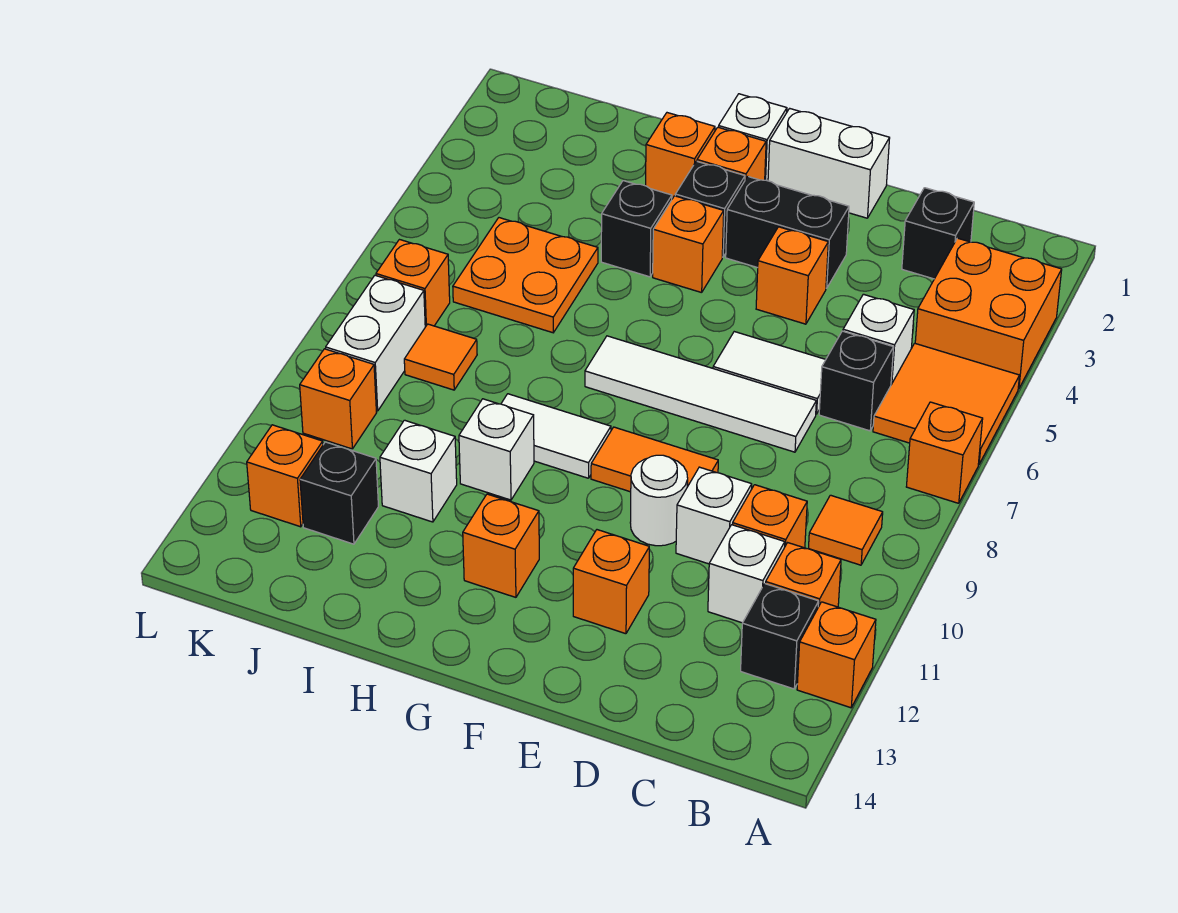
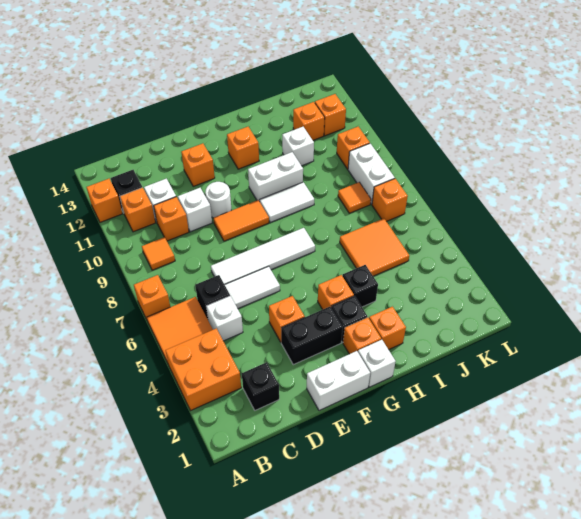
white brick H10 level 1 -> white brick G10:H10 level 1
orange plate I5:J6 level 1 -> orange tile I5:J6 level 1
black brick J12 level 1 -> orange brick J12 level 1

